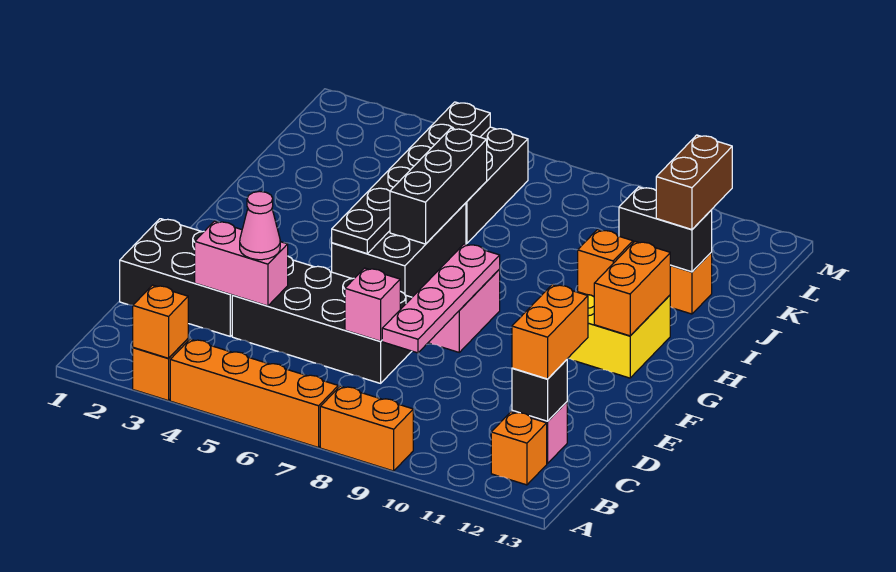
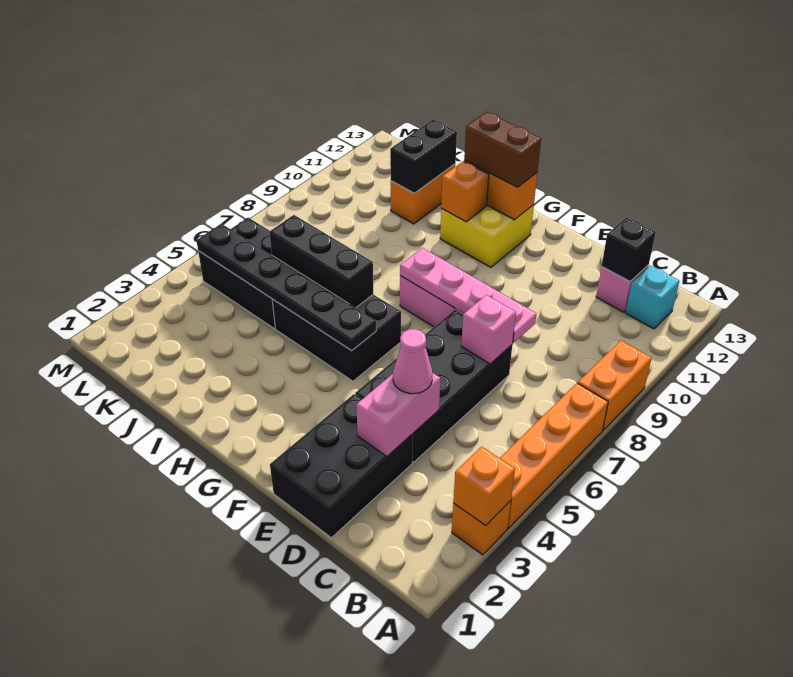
orange brick B12 level 1 -> cyan brick B12 level 1
orange brick C12:D12 level 3 -> none
brown brick J12:K12 level 3 -> brown brick G12:H12 level 3

